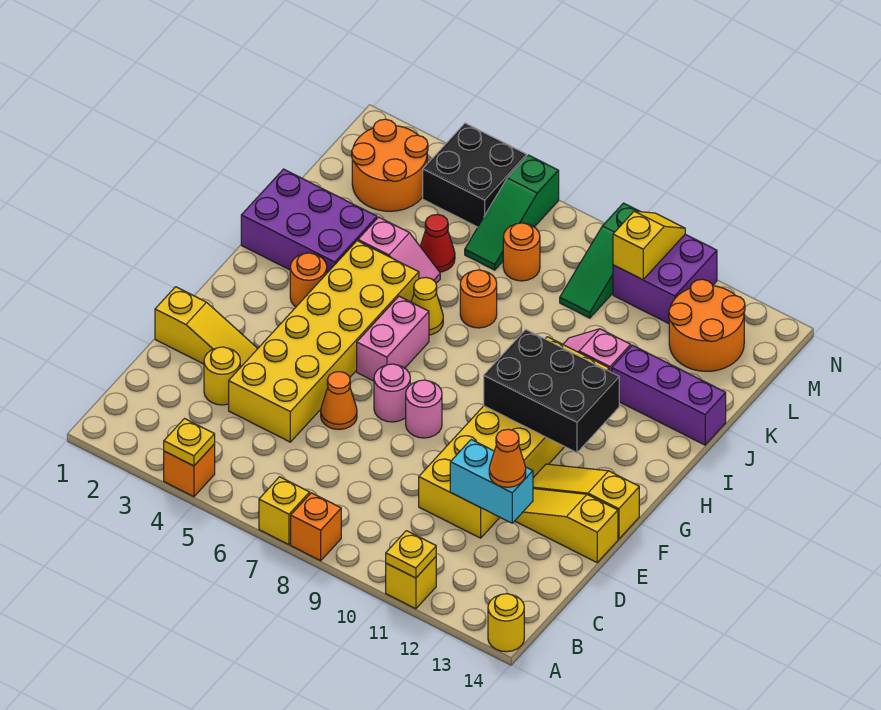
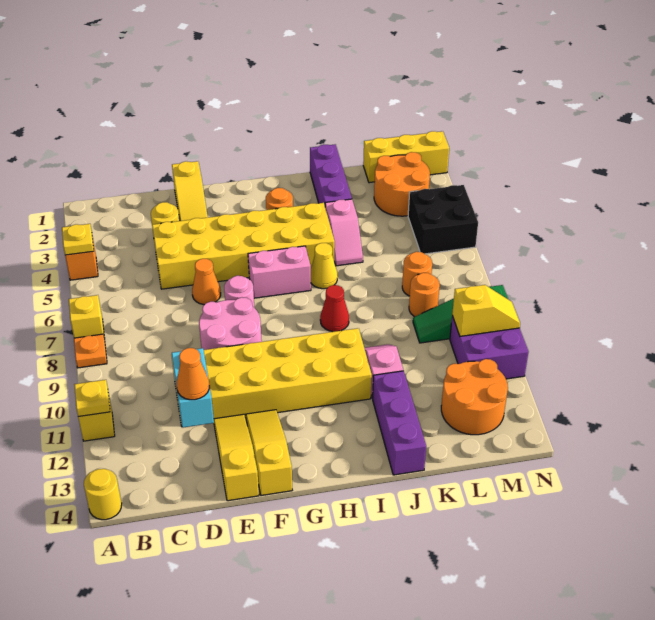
orange brick A8 level 1 -> orange plate A8 level 1
pink round brick F8 level 1 -> pink round brick E8:F9 level 1
black brick G10:H12 level 2 -> none
purple brick I1:J3 level 1 -> purple brick J1:J3 level 1
orange round brick J7 level 1 -> orange round brick L8 level 1
red cone K5 level 1 -> red cone I8 level 1
none -> yellow brick L1:N1 level 1
green slope L6:N6 level 1 top N -> none

